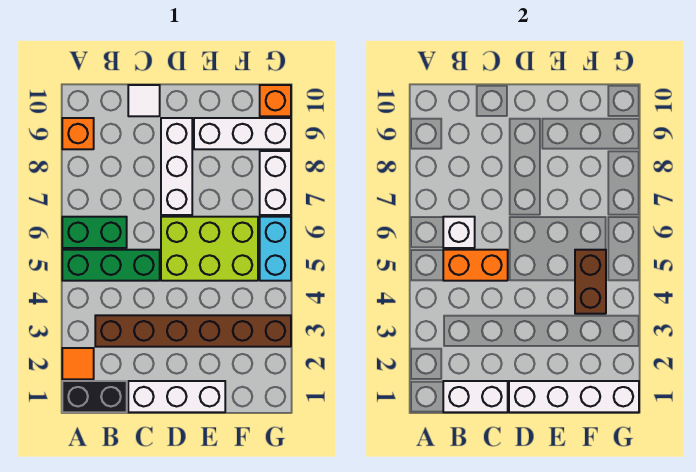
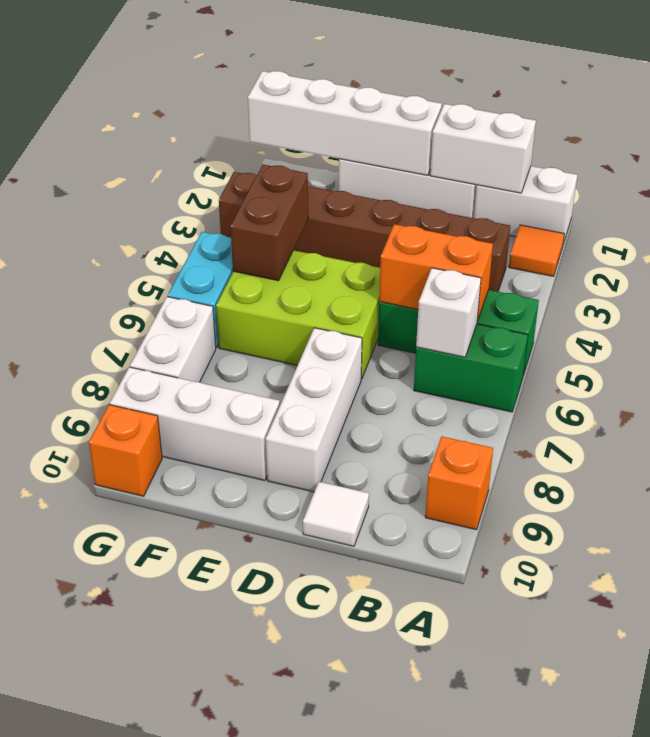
black brick A1:B1 level 1 -> white brick A1:B1 level 1

